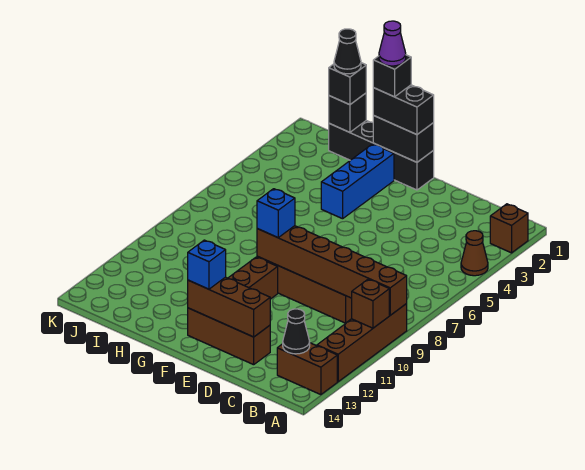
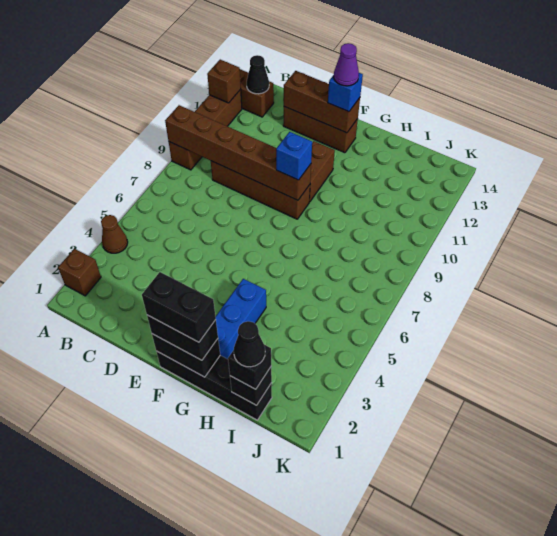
brown brick A10 level 2 -> brown brick A12 level 2
black brick G1 level 4 -> black brick F1:G1 level 4
purple cone G1 level 5 -> purple cone F13 level 4

